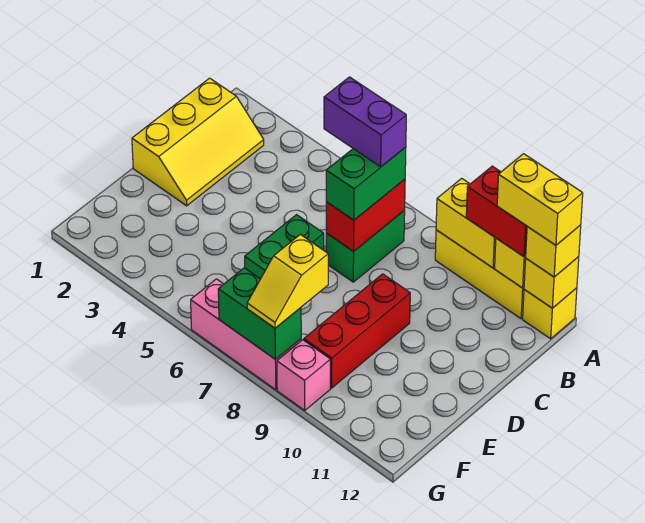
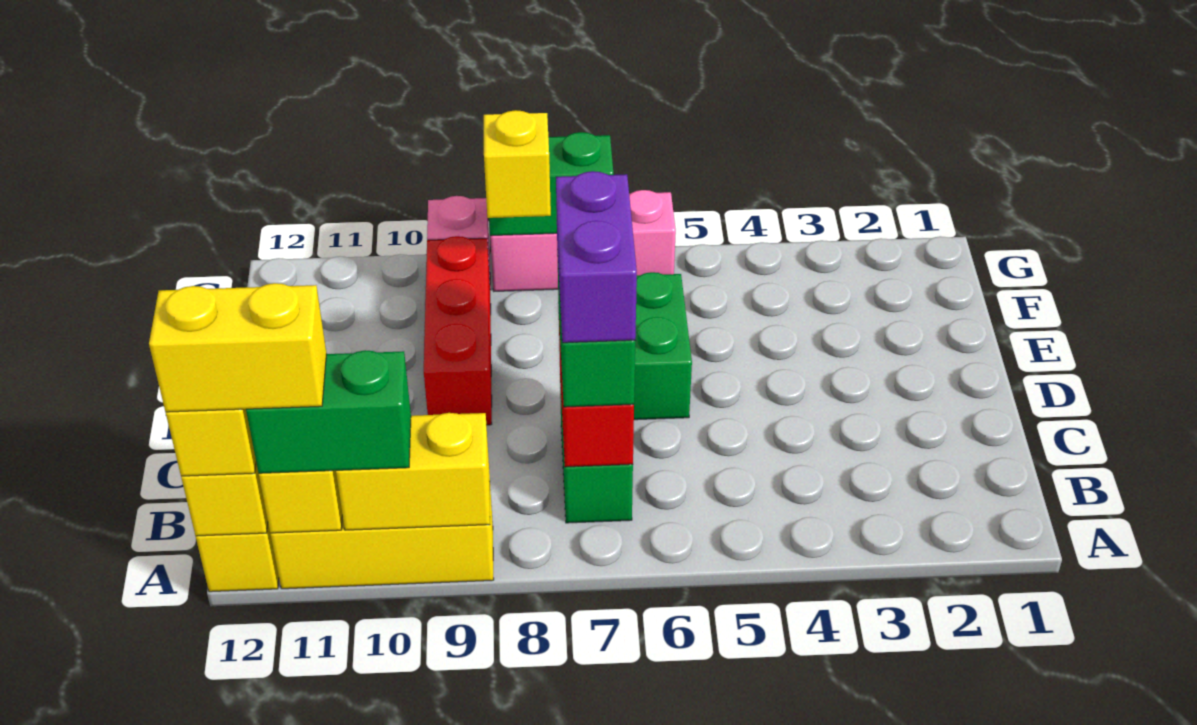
red brick A10:A11 level 3 -> green brick A10:A11 level 3
yellow slope B1:D2 level 1 top 1 -> none
purple brick B6:B7 level 4 -> purple brick B7:C7 level 4

